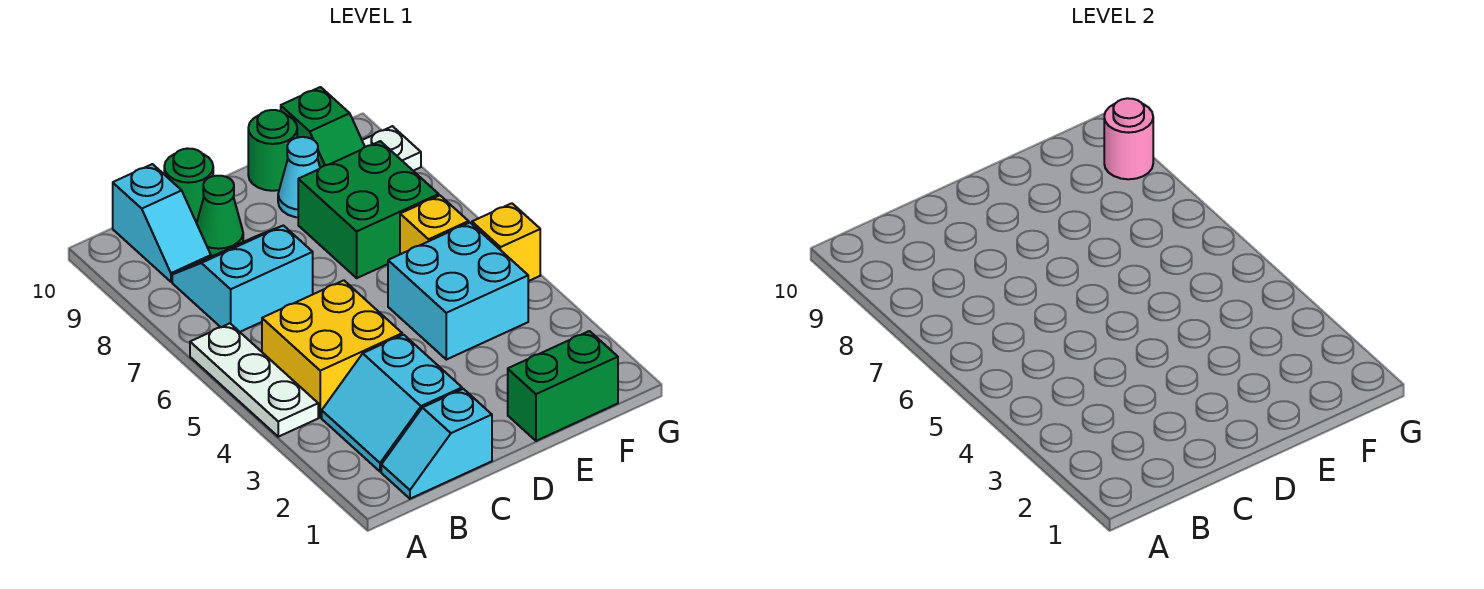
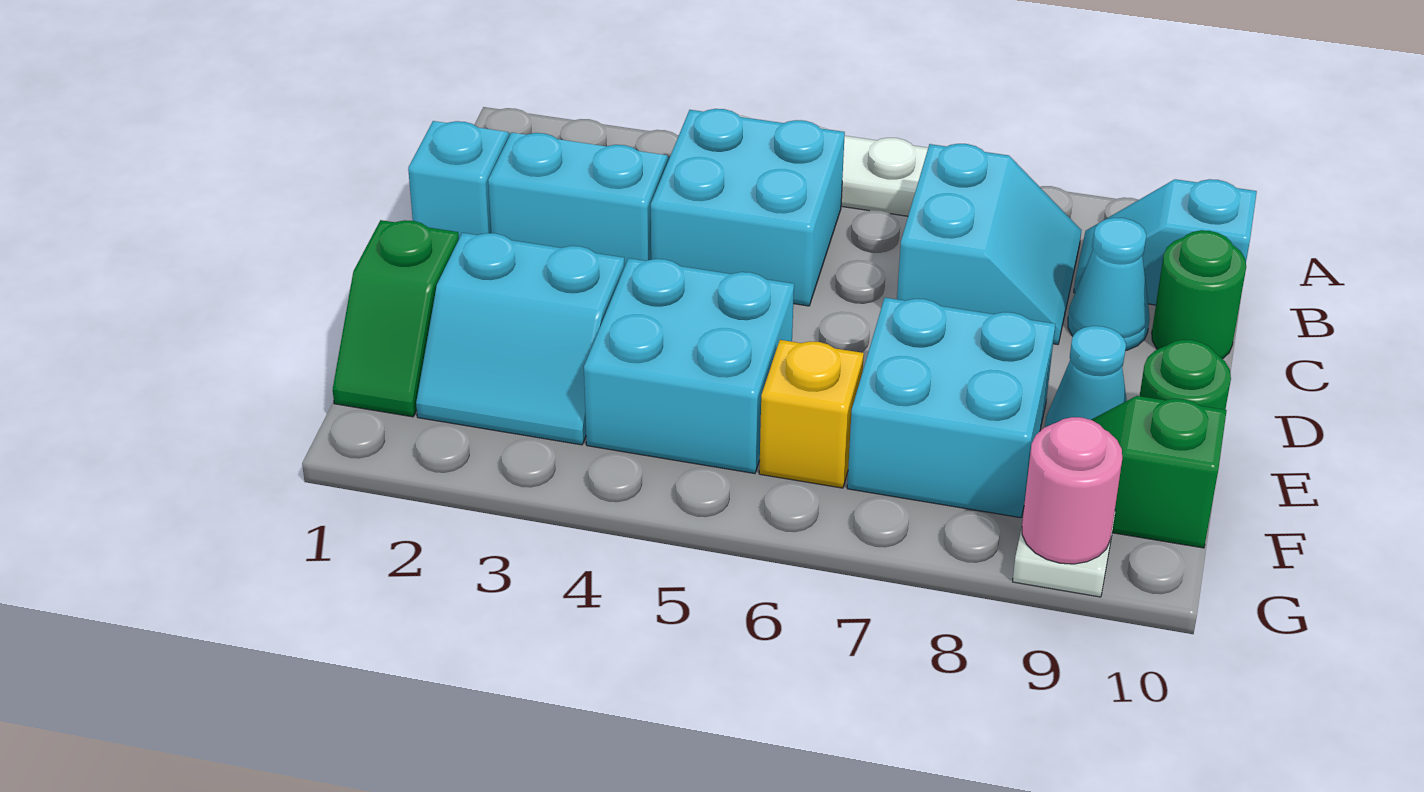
yellow brick B4:C5 level 1 -> cyan brick B4:C5 level 1
green cone C9 level 1 -> cyan cone C9 level 1
green brick E1:F1 level 1 -> green slope E1:F1 level 1 top E
none -> cyan slope E2:F3 level 1 top E
green brick E7:F8 level 1 -> cyan brick E7:F8 level 1
yellow brick G5 level 1 -> none

